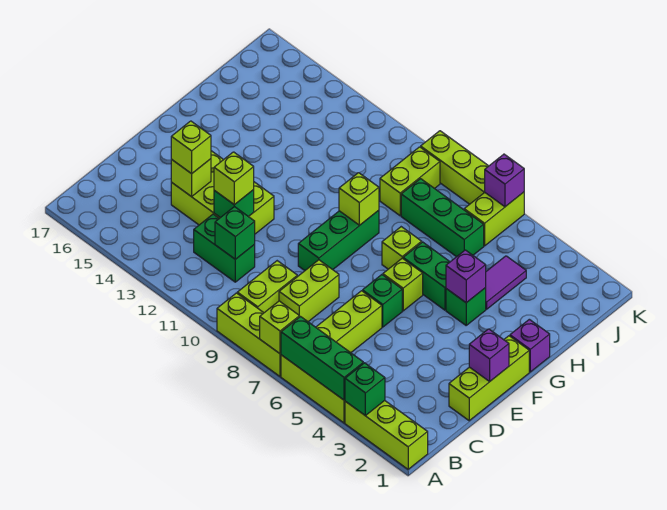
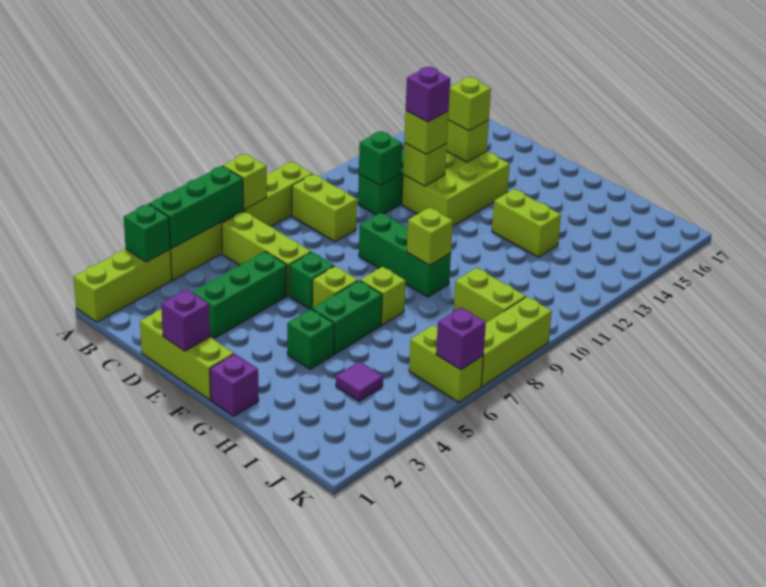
lime brick C8:D8 level 1 -> lime brick G13:H13 level 1
green brick D12 level 2 -> lime brick D12 level 2
purple brick G4 level 2 -> purple brick D12 level 4
purple tile H4:I4 level 1 -> purple tile I4 level 1
green brick I6:I8 level 1 -> green brick D3:D5 level 1

